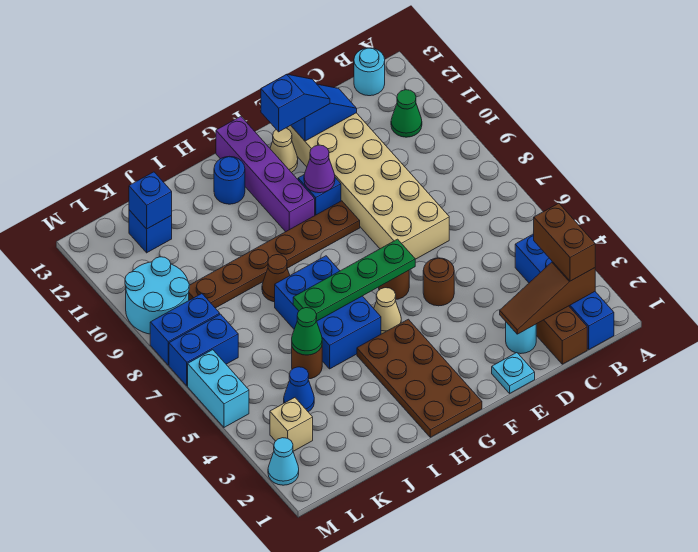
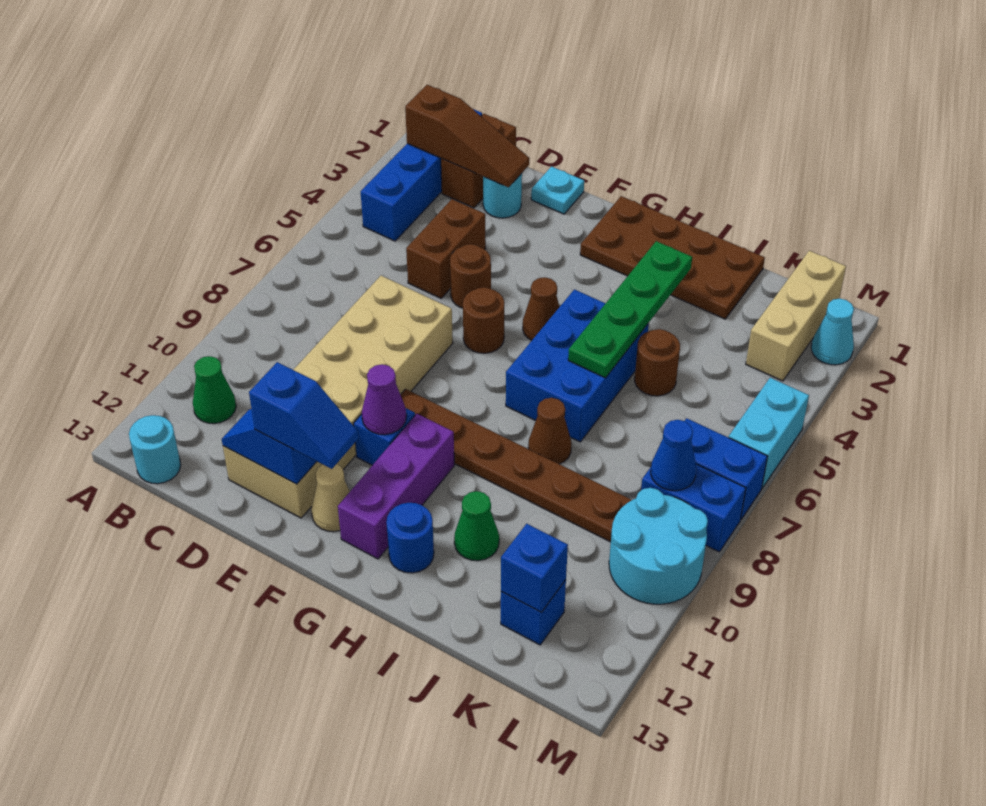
brown brick B2:B3 level 3 -> brown brick D4:D5 level 1
blue slope E12:F12 level 3 top F -> blue slope E12:F12 level 3 top E
green plate F6:I6 level 2 -> green plate I3:I6 level 2
brown plate G1:H4 level 1 -> brown plate G1:J2 level 1
tan cone G5 level 1 -> brown cone G5 level 1
purple brick G10:G13 level 1 -> purple brick G10:G12 level 1
green cone J5 level 2 -> green cone I11 level 1
blue cone K4 level 1 -> blue cone L8 level 2
tan brick L3 level 1 -> tan brick L1:L3 level 1

